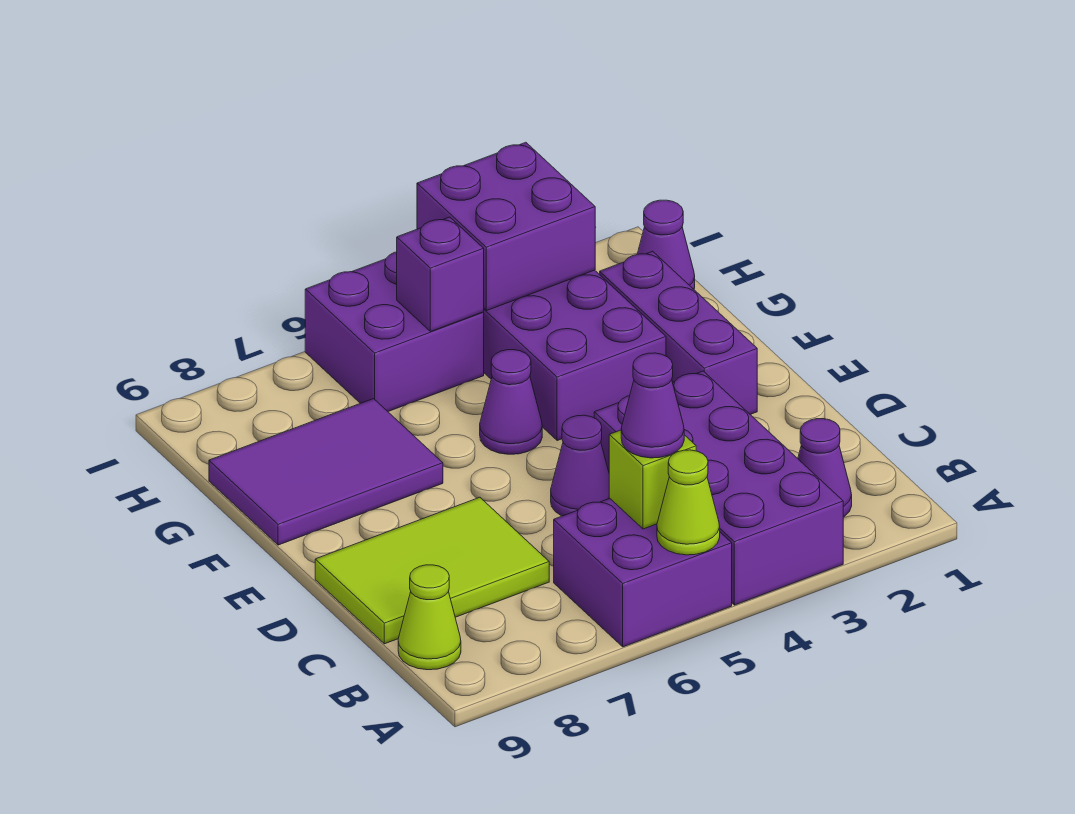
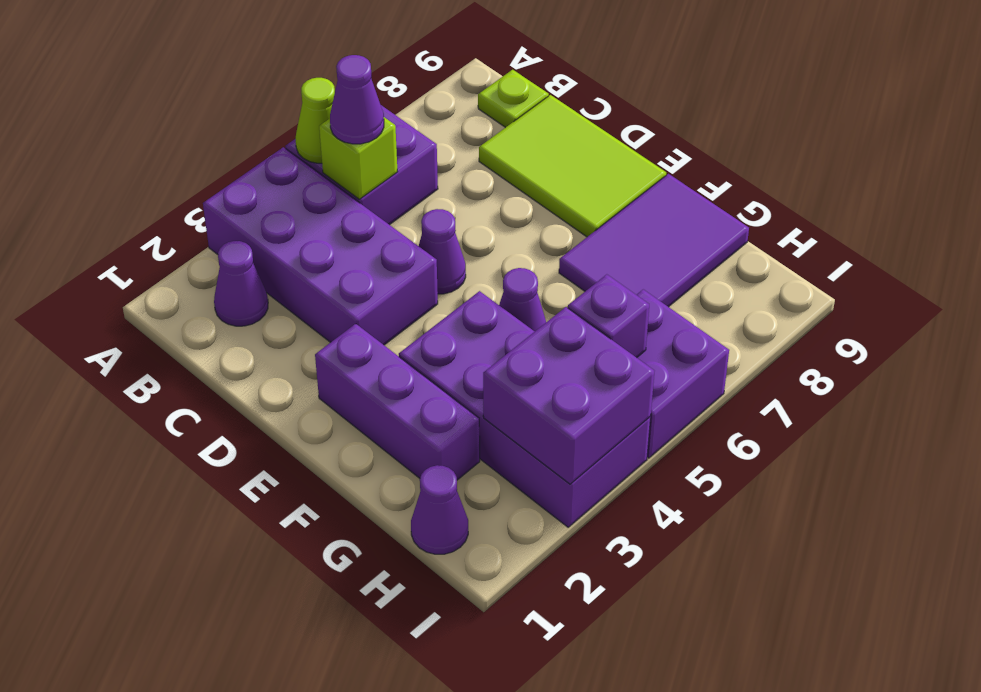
lime cone B9 level 1 -> lime plate B9 level 1
lime tile C7:D9 level 1 -> lime tile C8:E9 level 1

